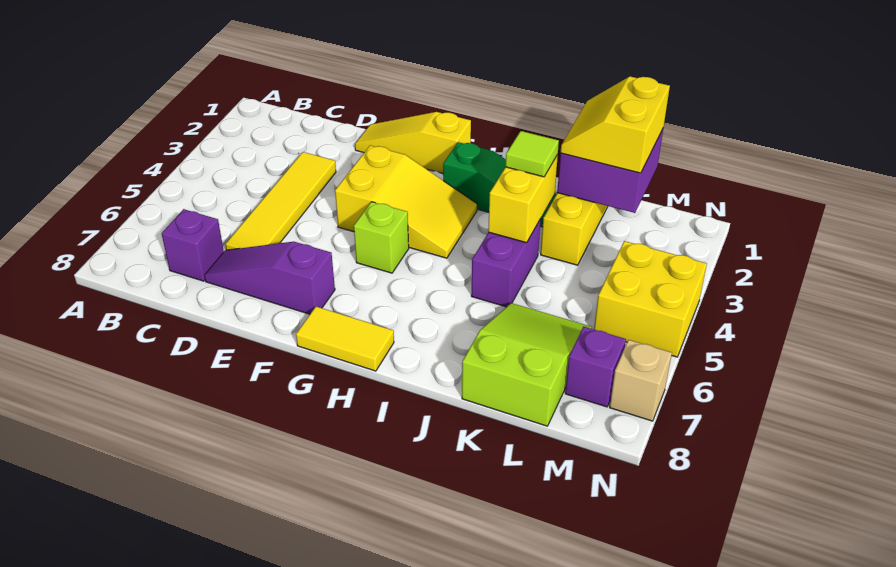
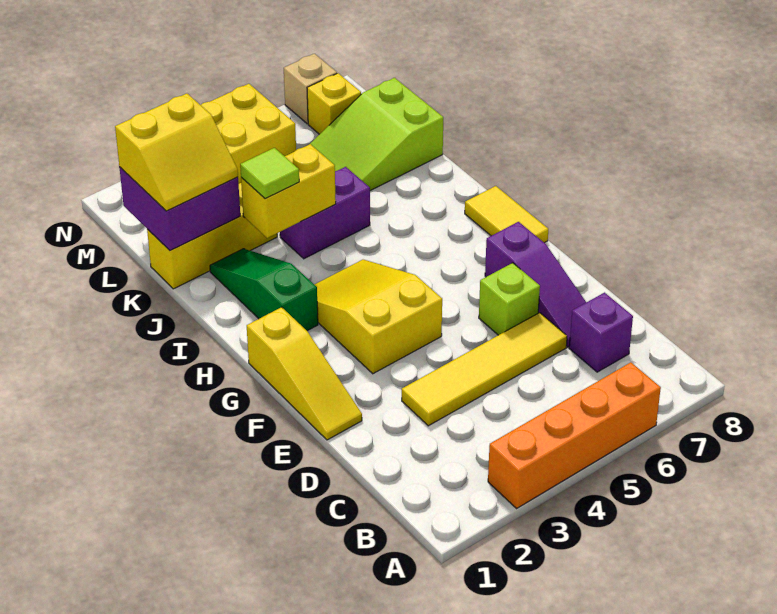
none -> orange brick A3:A6 level 1
lime brick G5 level 1 -> lime brick E6 level 1
purple brick M7 level 1 -> yellow brick M7 level 1

